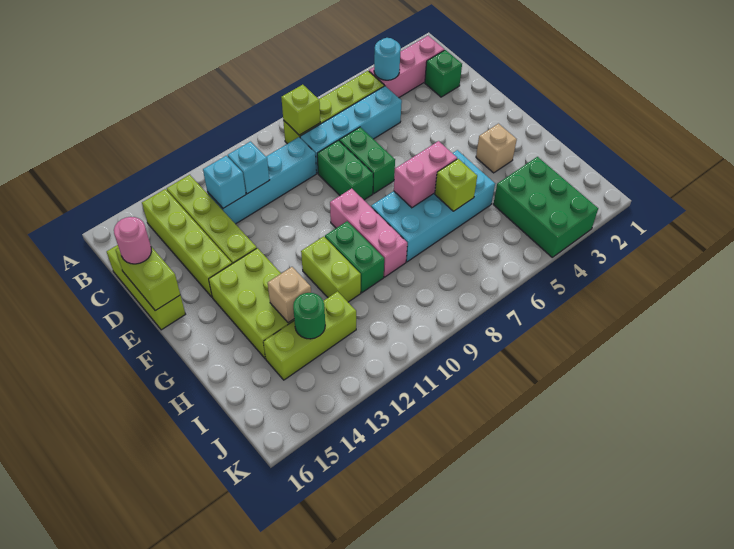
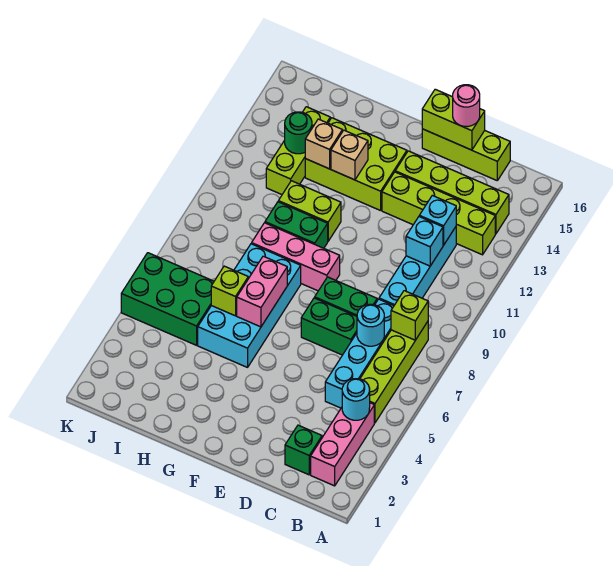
none -> cyan round brick C7 level 2
tan brick G3 level 1 -> tan brick G13 level 2
green brick I3:K4 level 1 -> green brick I5:K6 level 1

